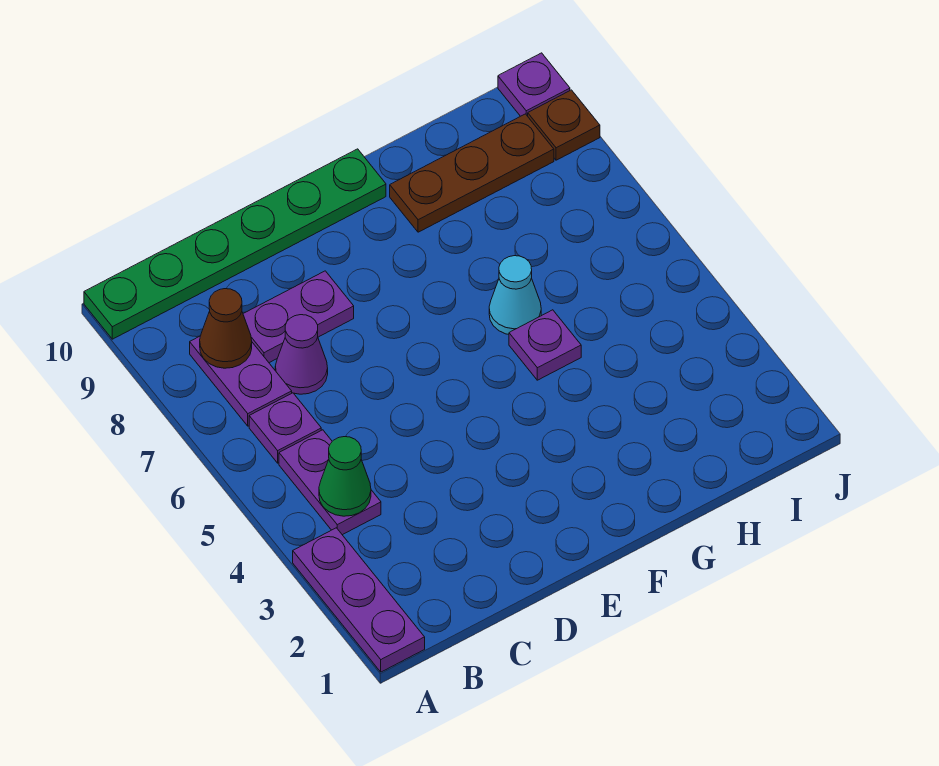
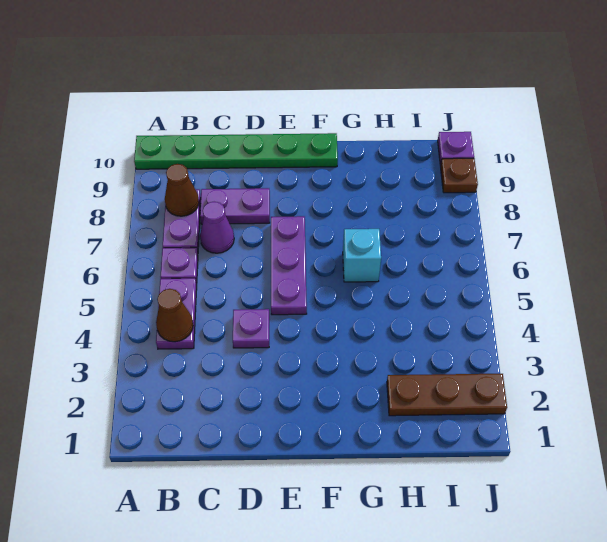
purple plate A1:A3 level 1 -> purple plate E5:E7 level 1
green cone B4 level 2 -> brown cone B4 level 2
purple plate G5 level 1 -> purple plate D4 level 1
cyan cone G6 level 1 -> cyan brick G6 level 1
brown plate G9:I9 level 1 -> brown plate H2:J2 level 1

